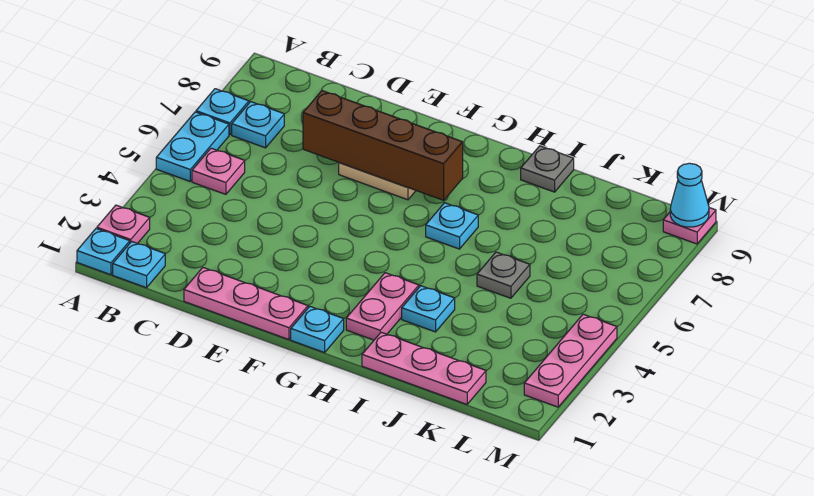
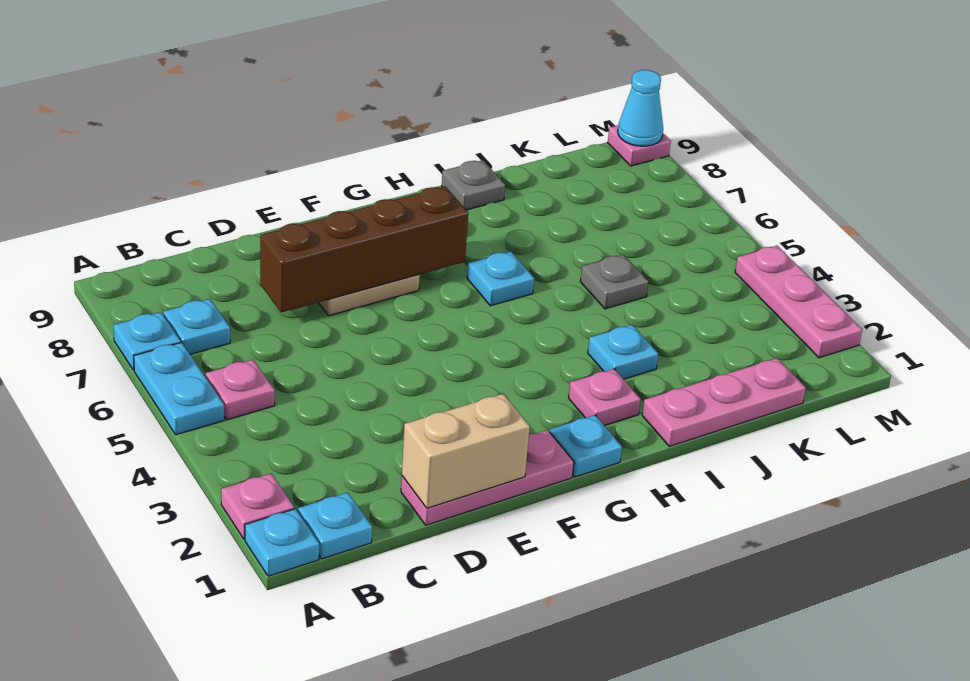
none -> tan brick D1:E1 level 2
pink plate H2:H3 level 1 -> pink plate H2 level 1

